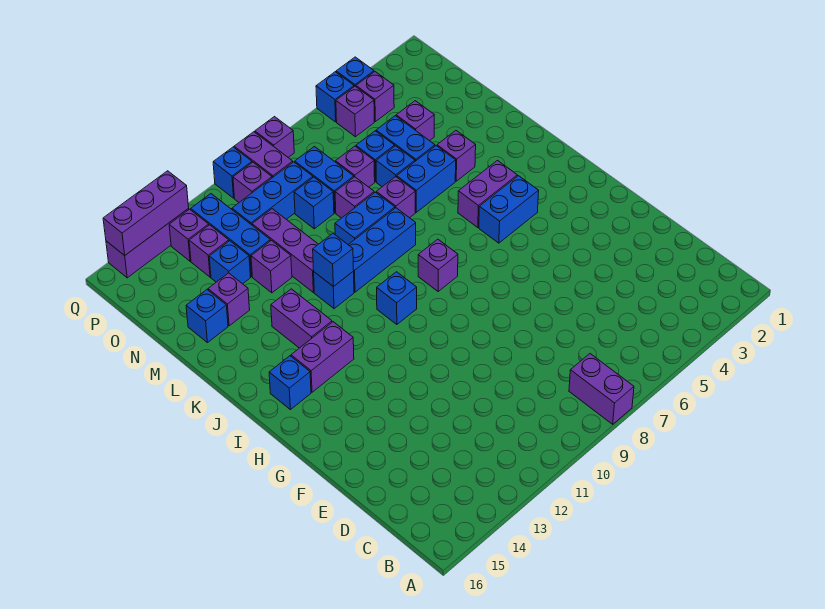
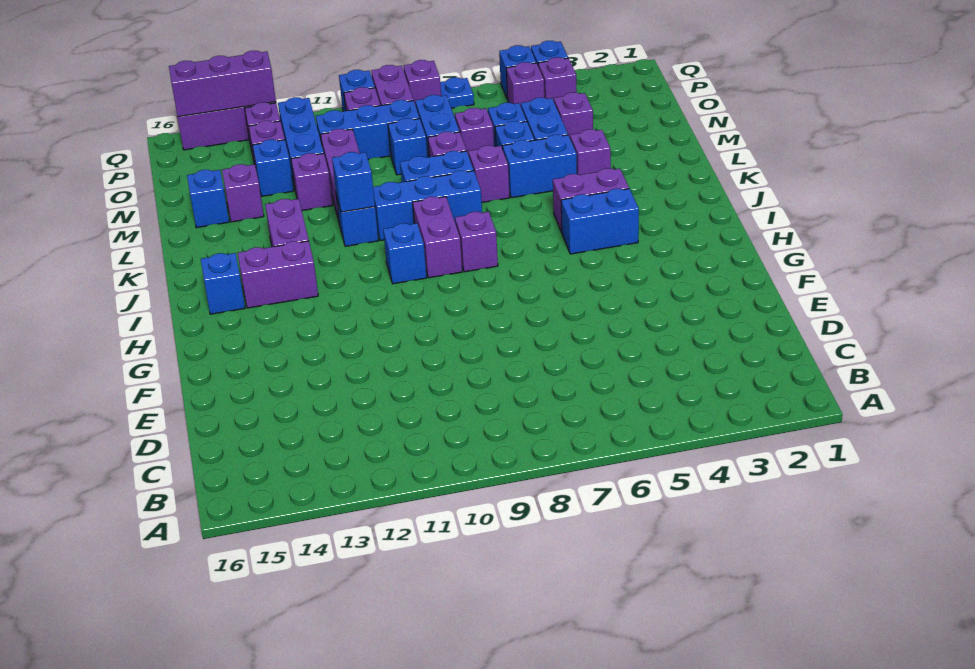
purple brick A8:B8 level 1 -> purple brick I9:J9 level 1
none -> blue plate Q7 level 1

